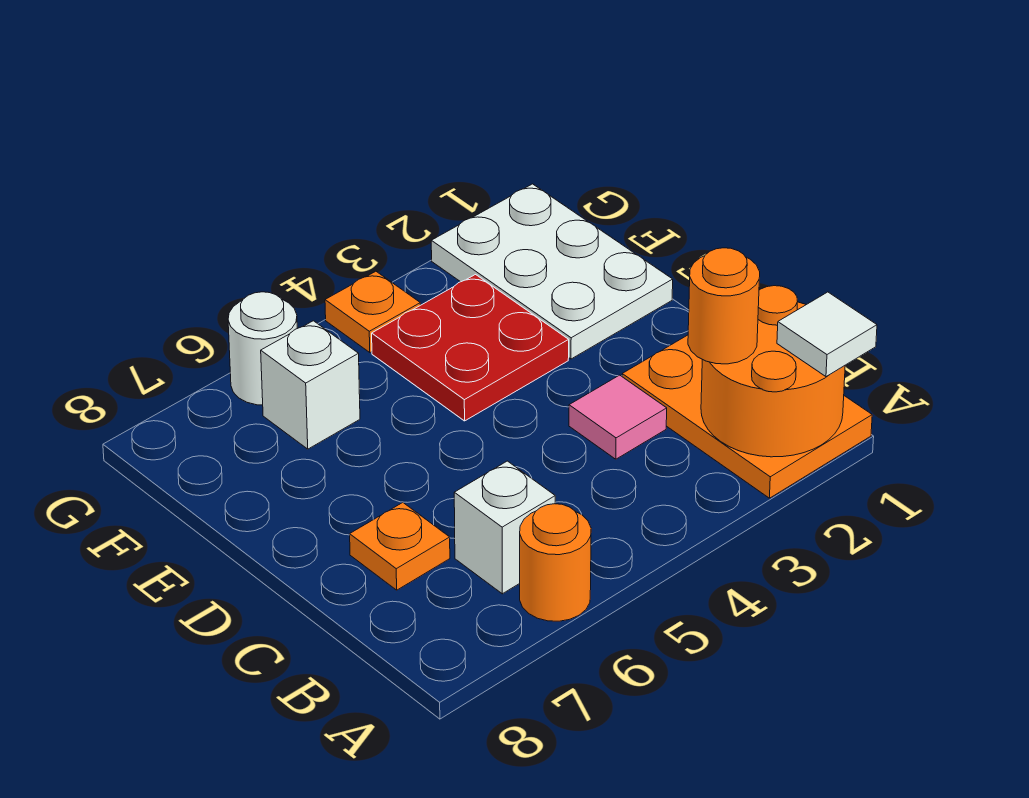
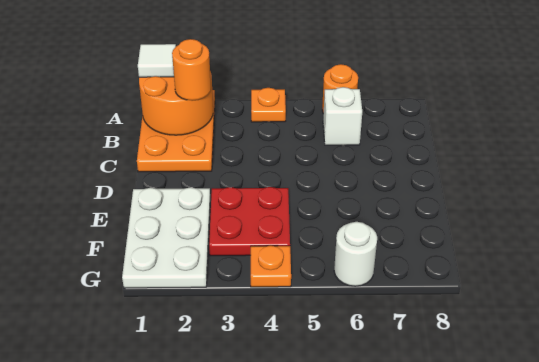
pink tile C3 level 1 -> none
orange plate C7 level 1 -> orange plate A4 level 1
white brick F6 level 1 -> none

